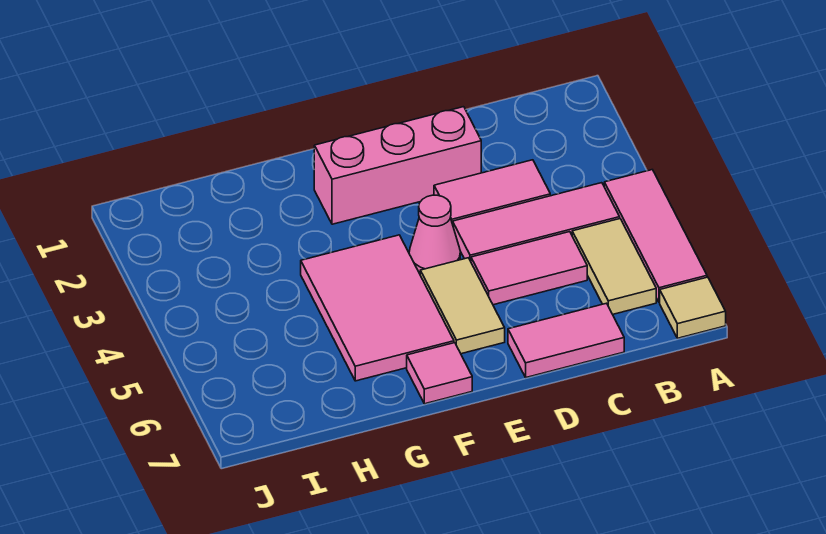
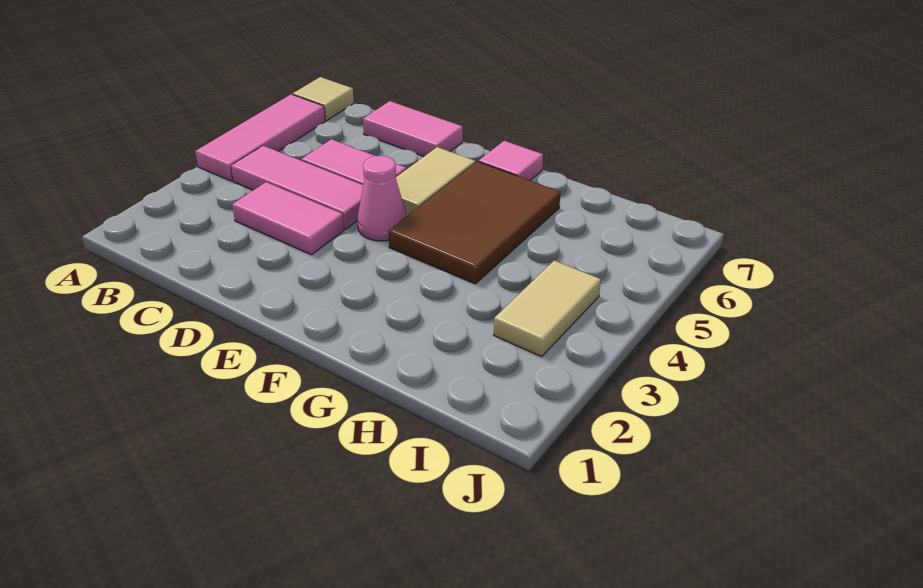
tan tile B5:B6 level 1 -> tan tile I3:I4 level 1
pink brick D2:F2 level 1 -> none
pink tile F4:G6 level 1 -> brown tile F4:G6 level 1

